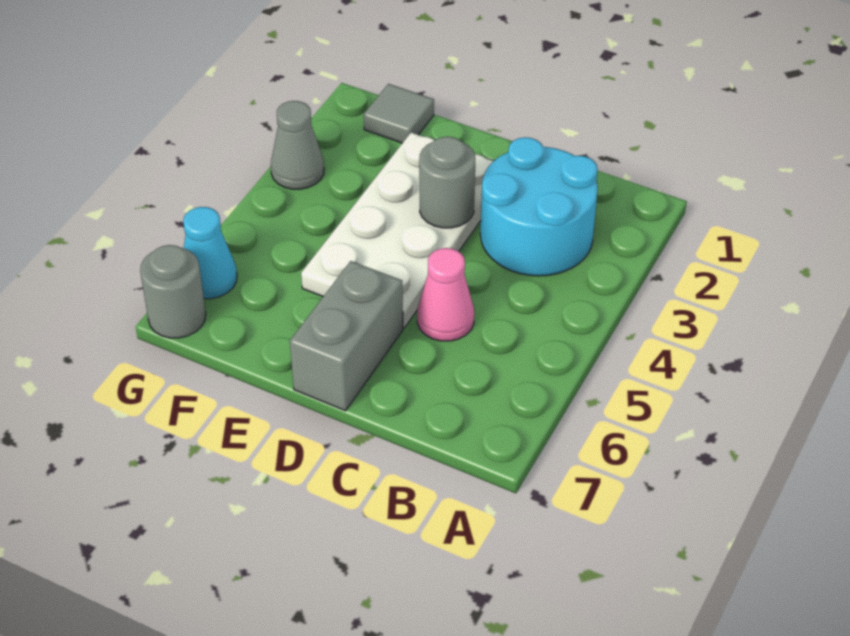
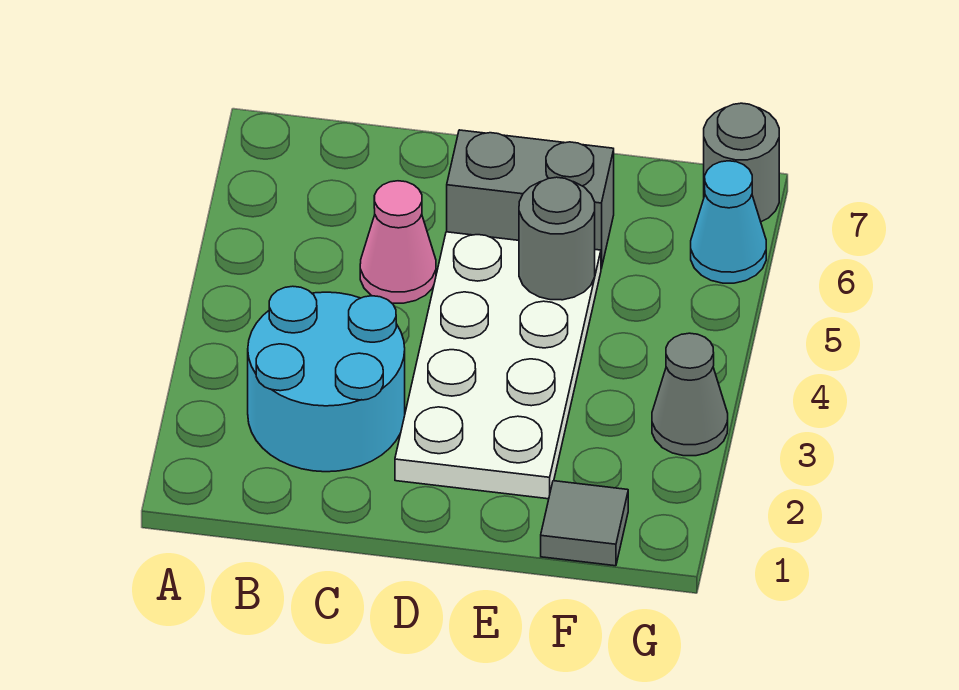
grey round brick D3 level 2 -> grey round brick E5 level 2
grey brick D6:D7 level 1 -> grey brick D6:E6 level 1

